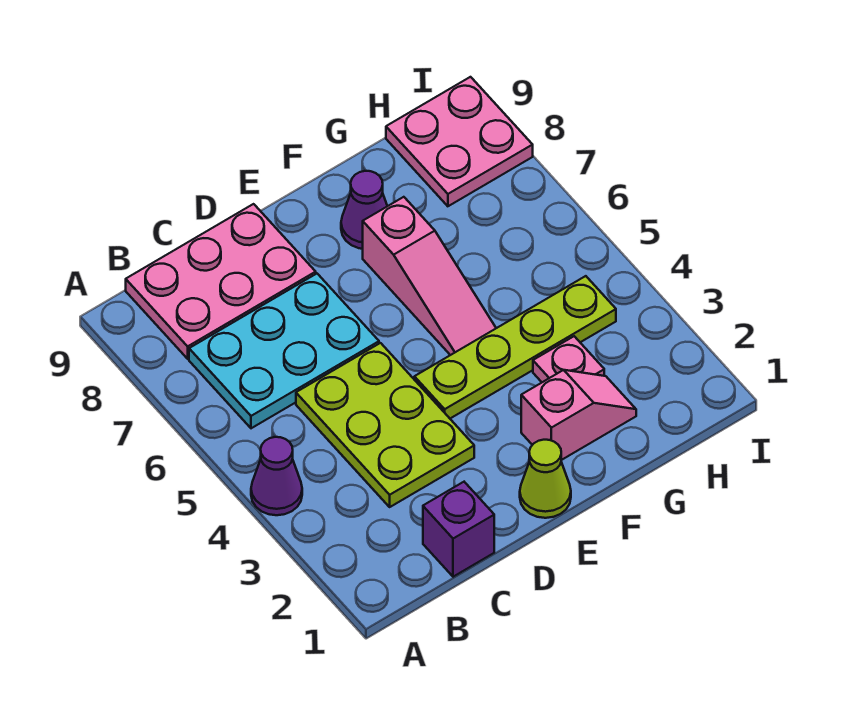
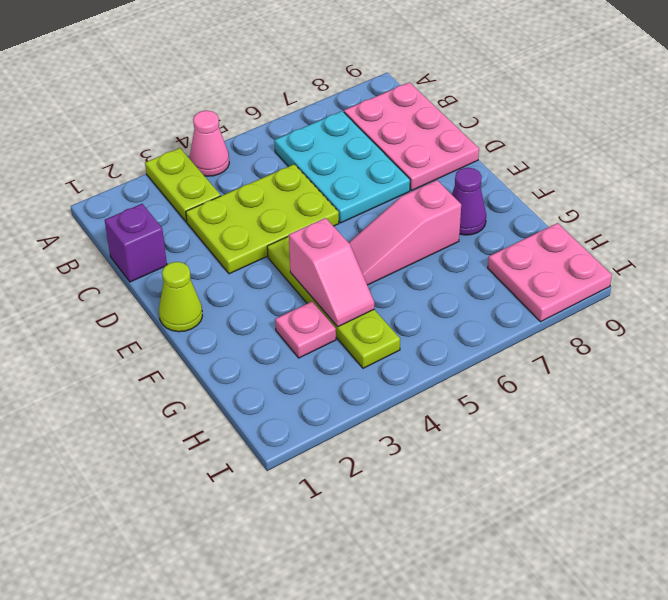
none -> lime plate A3:B3 level 1
purple cone A4 level 1 -> pink cone A4 level 1
pink slope F2:G2 level 1 top F -> pink slope F4:G4 level 2 top F

